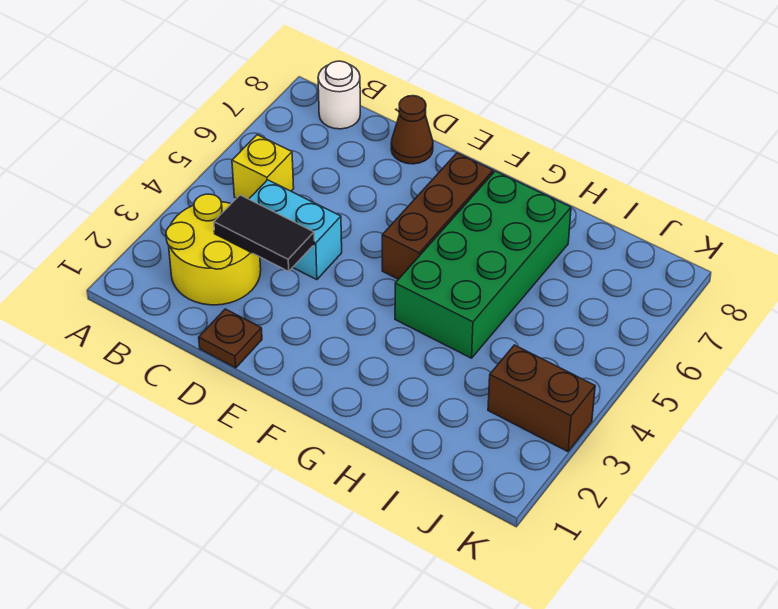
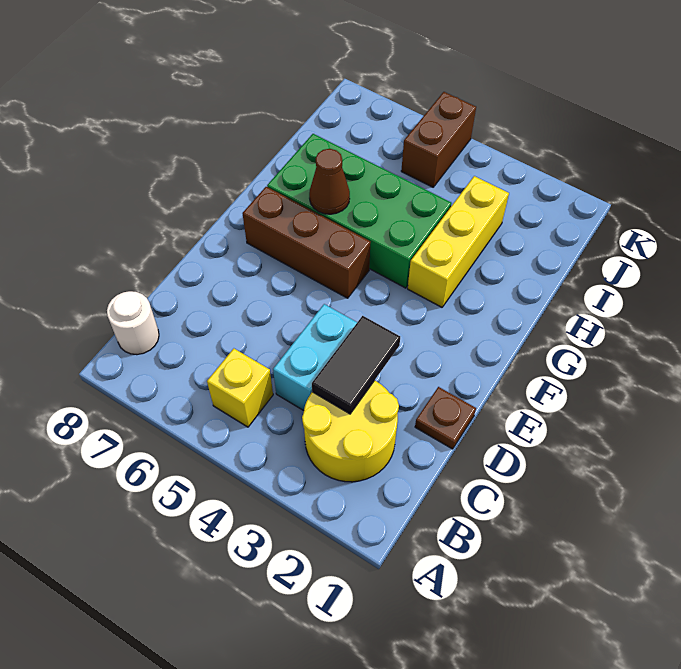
brown cone D8 level 1 -> brown cone G6 level 2
none -> yellow brick G3:I3 level 1
brown brick J3:K3 level 1 -> brown brick J5:K5 level 1

